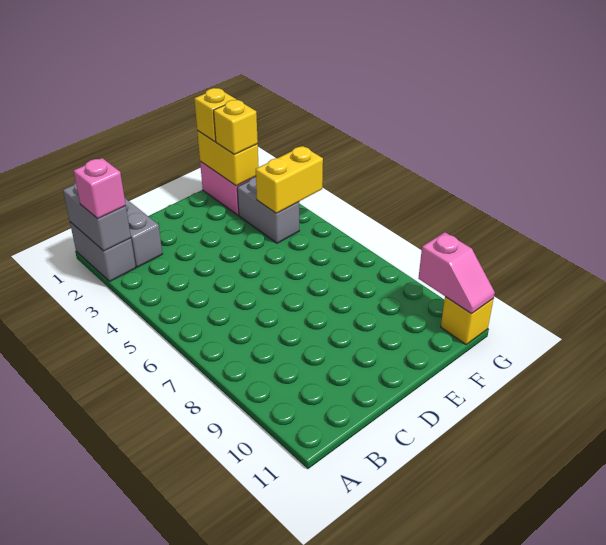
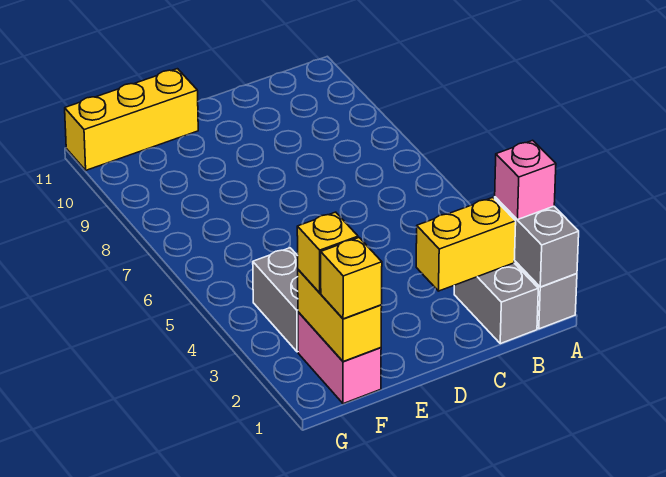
yellow brick F4:G4 level 2 -> yellow brick B2:C2 level 2
pink slope G10:G11 level 2 top 10 -> none
yellow brick G11 level 1 -> yellow brick E11:G11 level 1

